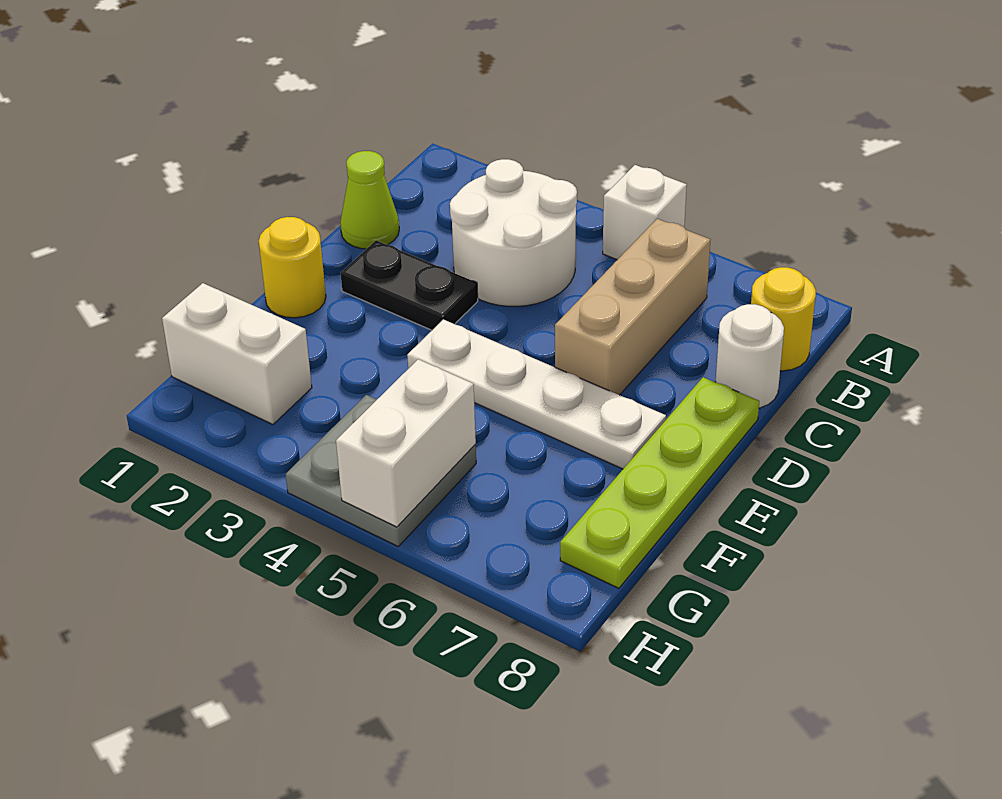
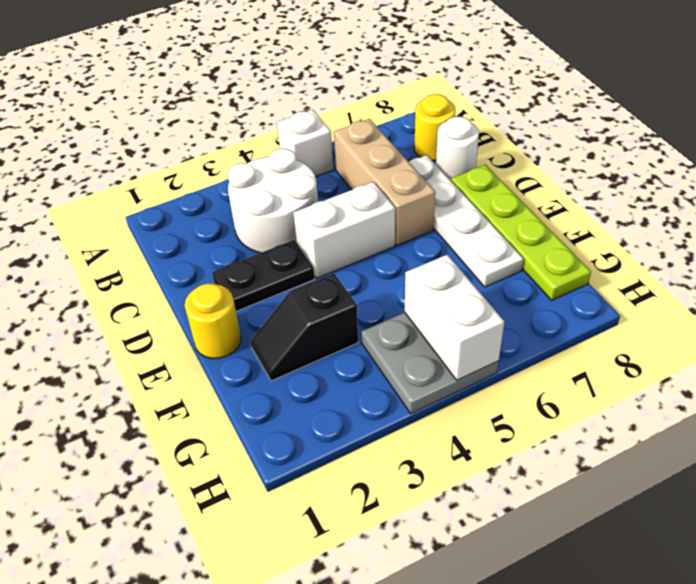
lime cone C1 level 1 -> none
white plate E4:E7 level 1 -> white plate C7:F7 level 1
none -> black slope F2:F3 level 1 top 3
white brick G1:G2 level 1 -> white brick D4:D5 level 1

